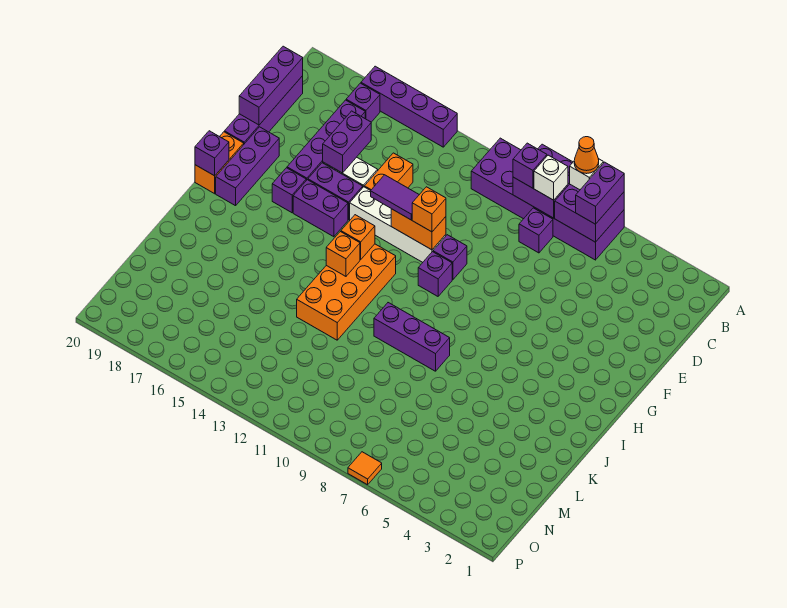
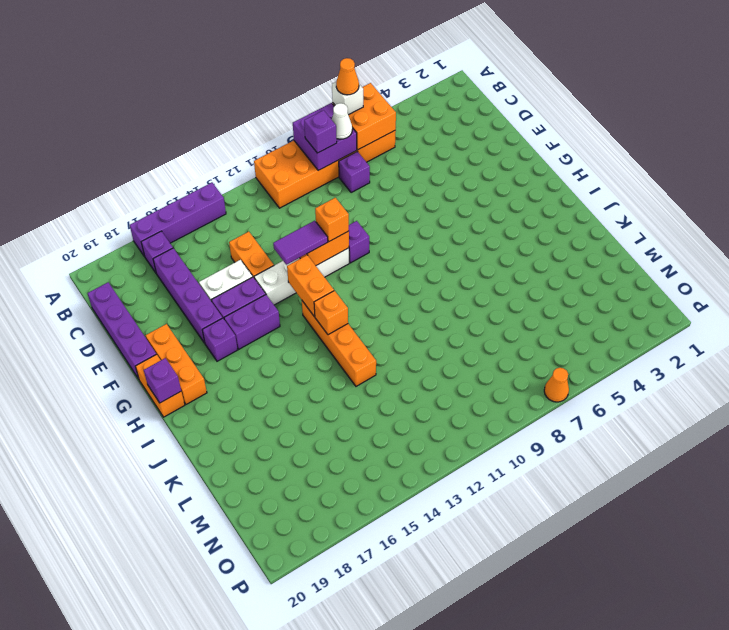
purple brick A6:B11 level 1 -> orange brick A6:B11 level 1
purple brick A6:B7 level 2 -> orange brick A6:B7 level 2
purple brick A6:B6 level 3 -> none
white brick B8 level 3 -> white cone B8 level 3
purple brick C20:E20 level 2 -> none
purple brick D16:E16 level 2 -> none
purple brick F19:H19 level 1 -> orange brick F19:H19 level 1
purple brick G10 level 1 -> none
orange brick H12:K13 level 1 -> orange brick H13:K13 level 1
orange brick H13 level 2 -> orange brick G13:H13 level 2
purple brick J8:J10 level 1 -> none
orange tile P7 level 1 -> orange cone P7 level 1

